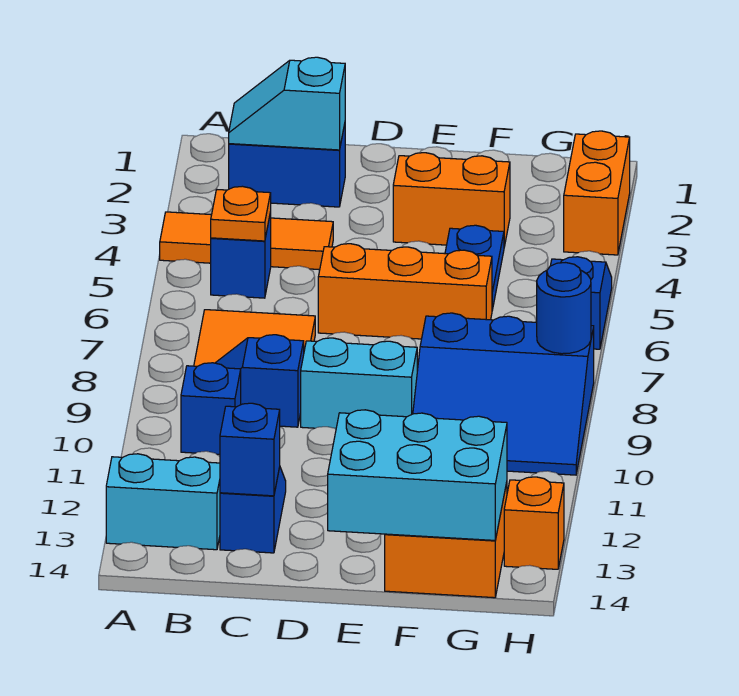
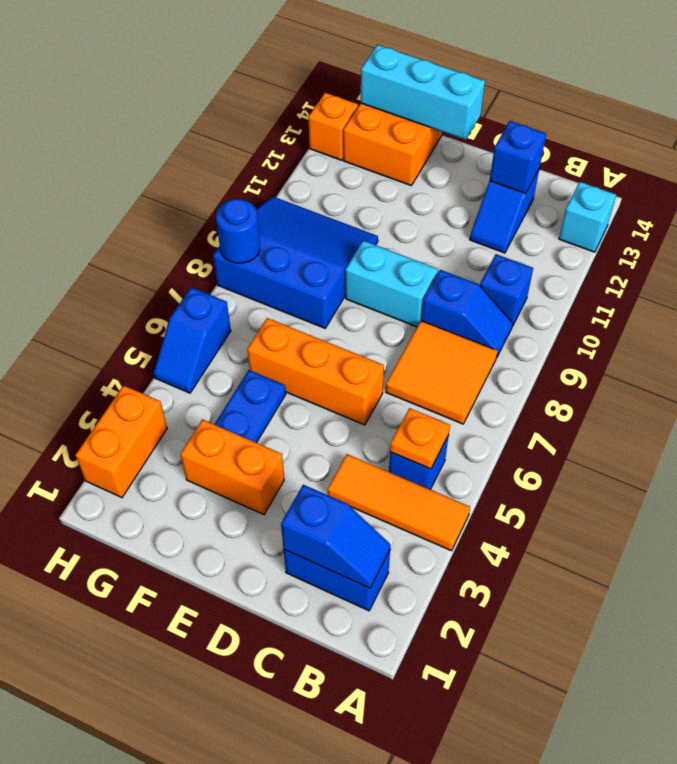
cyan brick A13:B13 level 1 -> cyan brick A13 level 1
cyan slope B2:C2 level 2 top C -> blue slope B2:C2 level 2 top C
cyan brick E13:G14 level 2 -> cyan brick E14:G14 level 2

